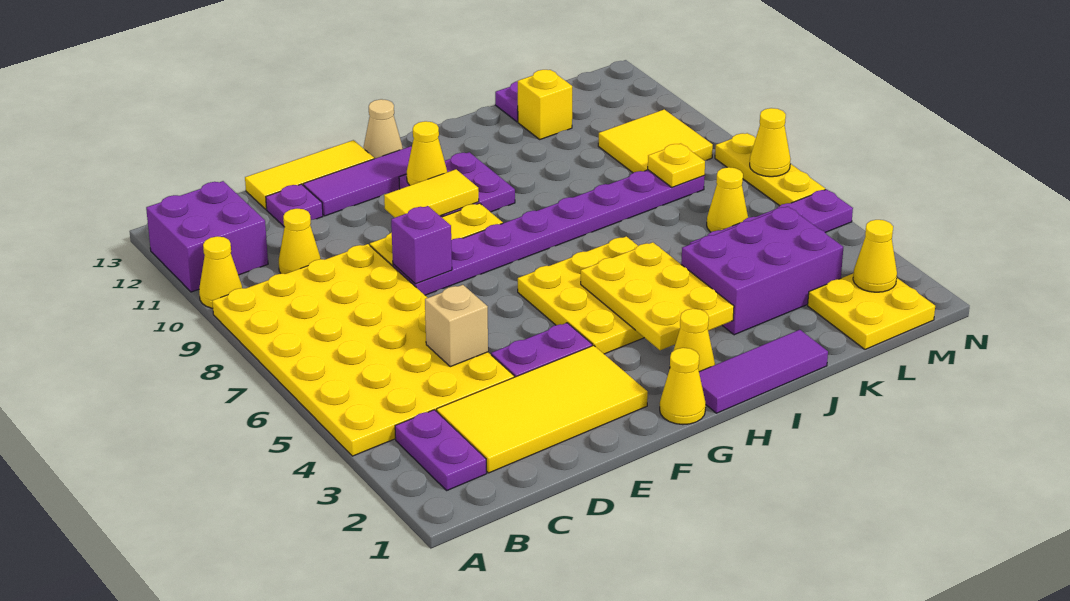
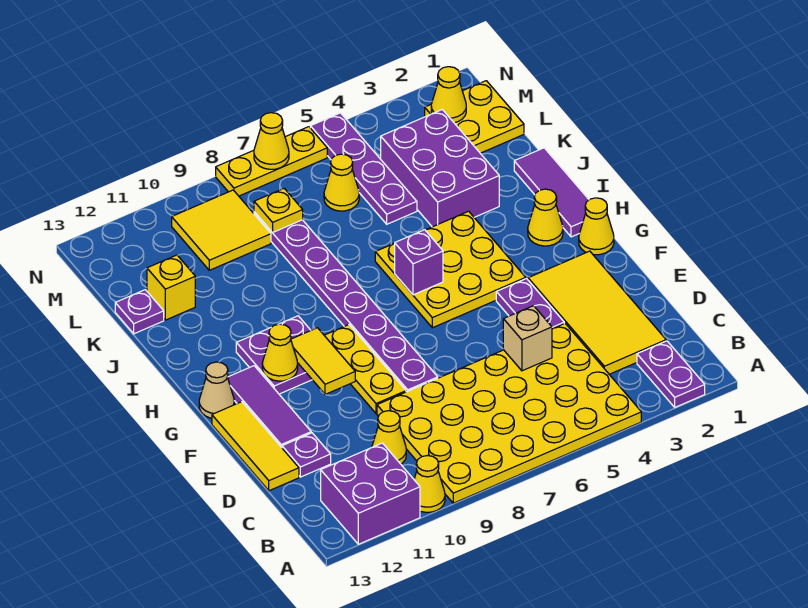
purple plate B2:B3 level 1 -> purple plate A2:B2 level 1
purple brick E8 level 2 -> purple brick H6 level 2
yellow plate H3:I5 level 2 -> none

